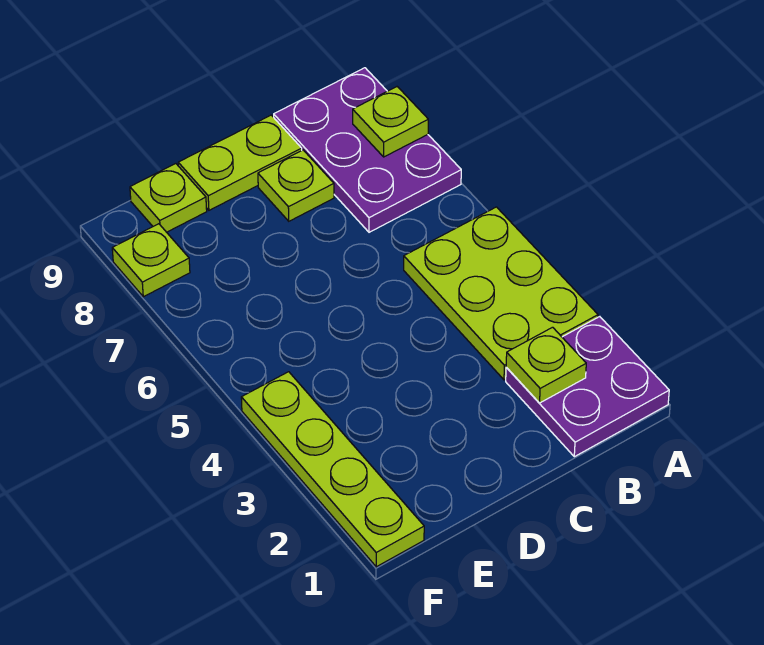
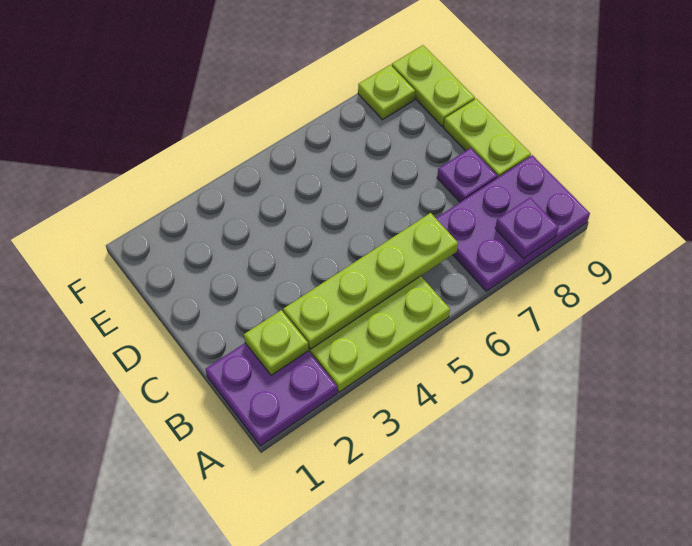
lime plate A8 level 2 -> purple plate A8 level 2
lime plate C8 level 1 -> purple plate C8 level 1
lime plate E9 level 1 -> lime plate E9:F9 level 1
lime plate F1:F4 level 1 -> lime plate B3:B6 level 2

